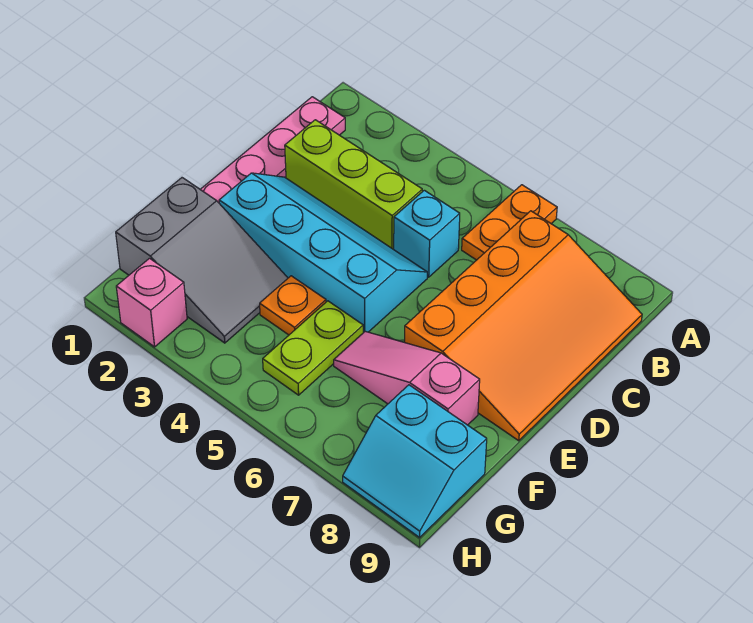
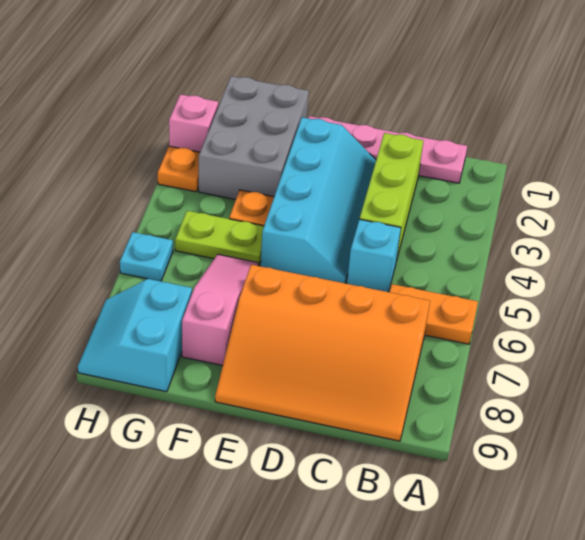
grey slope F1:G3 level 1 top 1 -> grey brick F1:G3 level 1
none -> orange plate H3 level 1
none -> cyan plate H6 level 1

